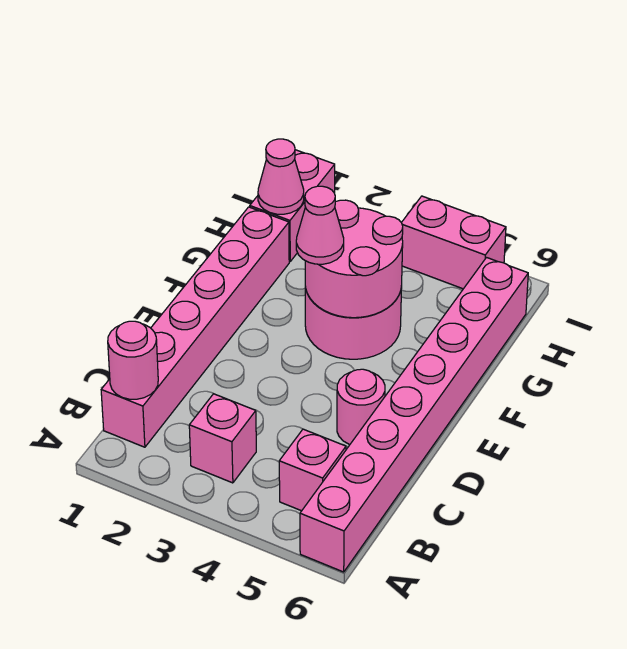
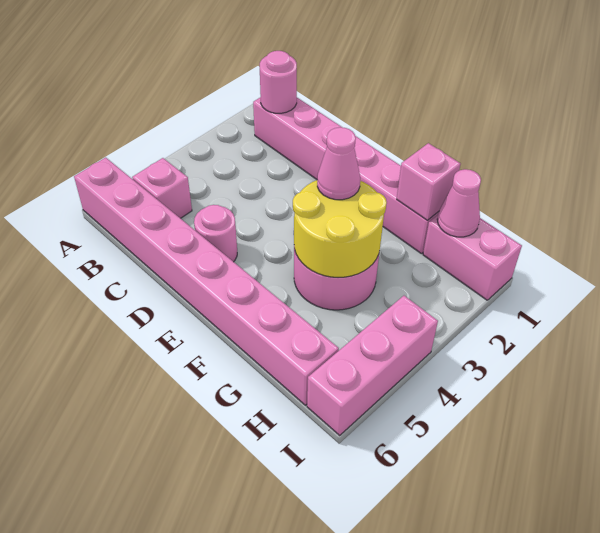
pink brick B3 level 1 -> pink brick G1 level 2
pink round brick F3:G4 level 2 -> yellow round brick F3:G4 level 2
pink brick I4:I5 level 1 -> pink brick I4:I6 level 1

